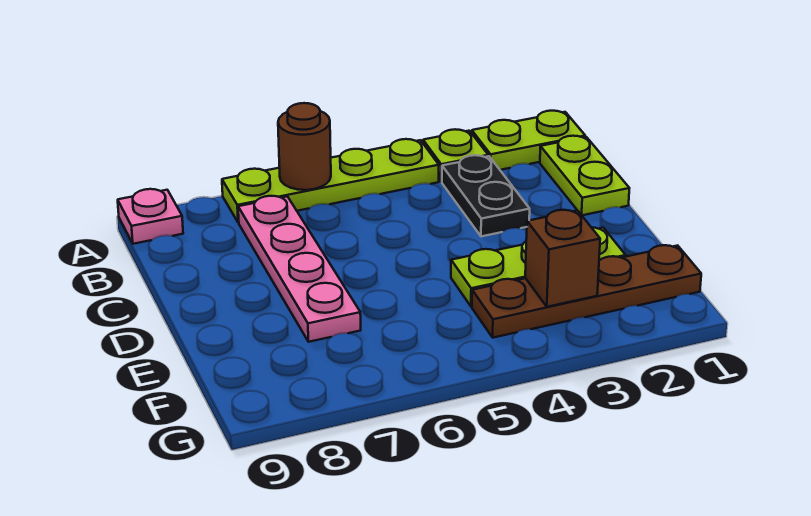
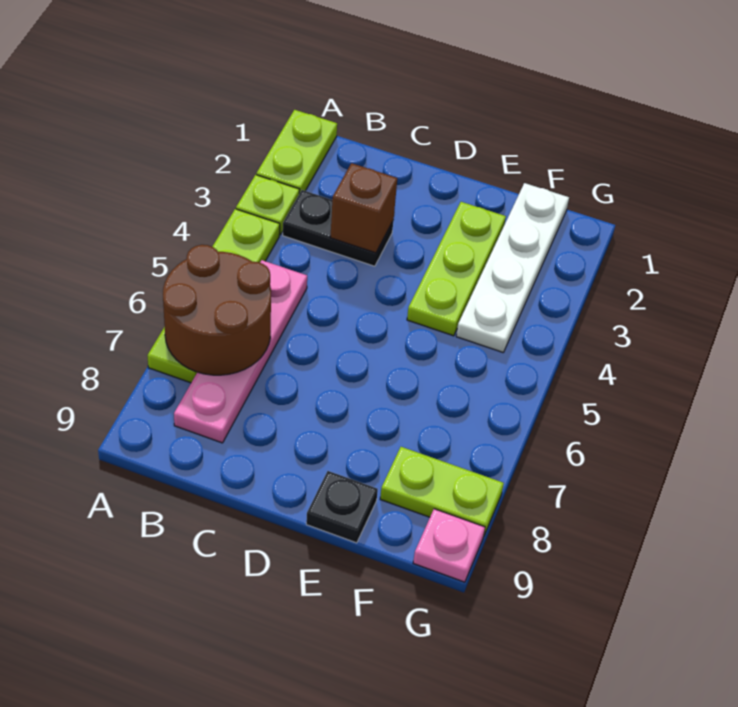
brown round brick A6 level 2 -> brown round brick A6:B7 level 2
pink plate A9 level 1 -> pink plate G9 level 1
lime plate B1:C1 level 1 -> lime plate F8:G8 level 1
pink plate B7:E7 level 1 -> pink plate B5:B8 level 1
none -> black plate E9 level 1
brown plate F1:F4 level 1 -> white plate F1:F4 level 1
brown brick F3 level 2 -> brown brick C3 level 2

